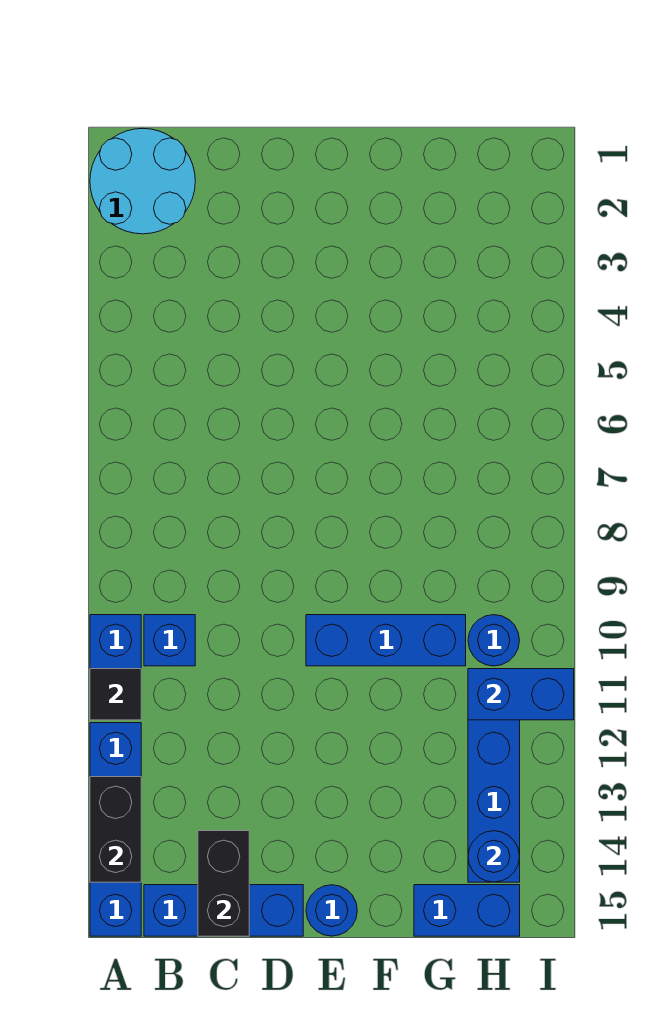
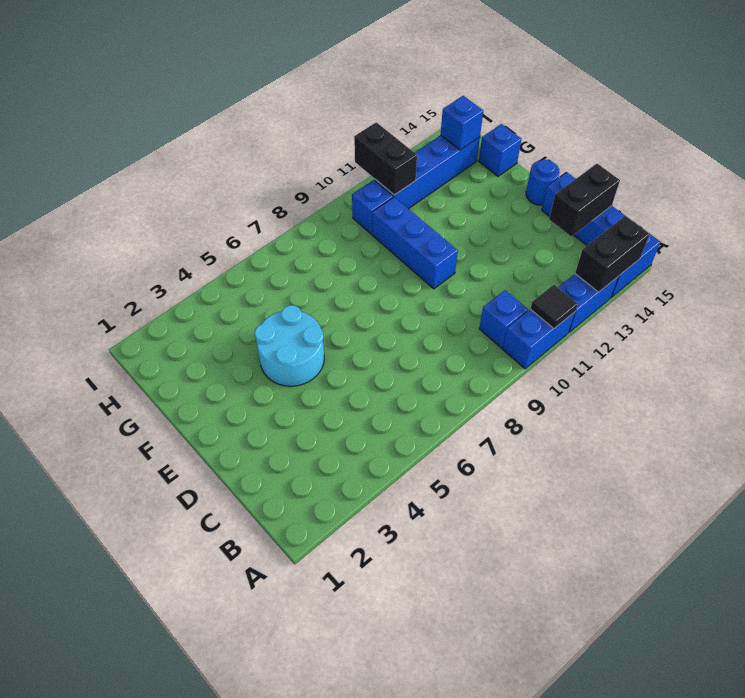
cyan round brick A1:B2 level 1 -> cyan round brick E4:F5 level 1
blue brick G15:H15 level 1 -> blue brick G15 level 1
blue round brick H10 level 1 -> blue brick H10 level 1
blue brick H11:I11 level 2 -> black brick H11:I11 level 2
blue round brick H14 level 2 -> blue brick H14 level 2

